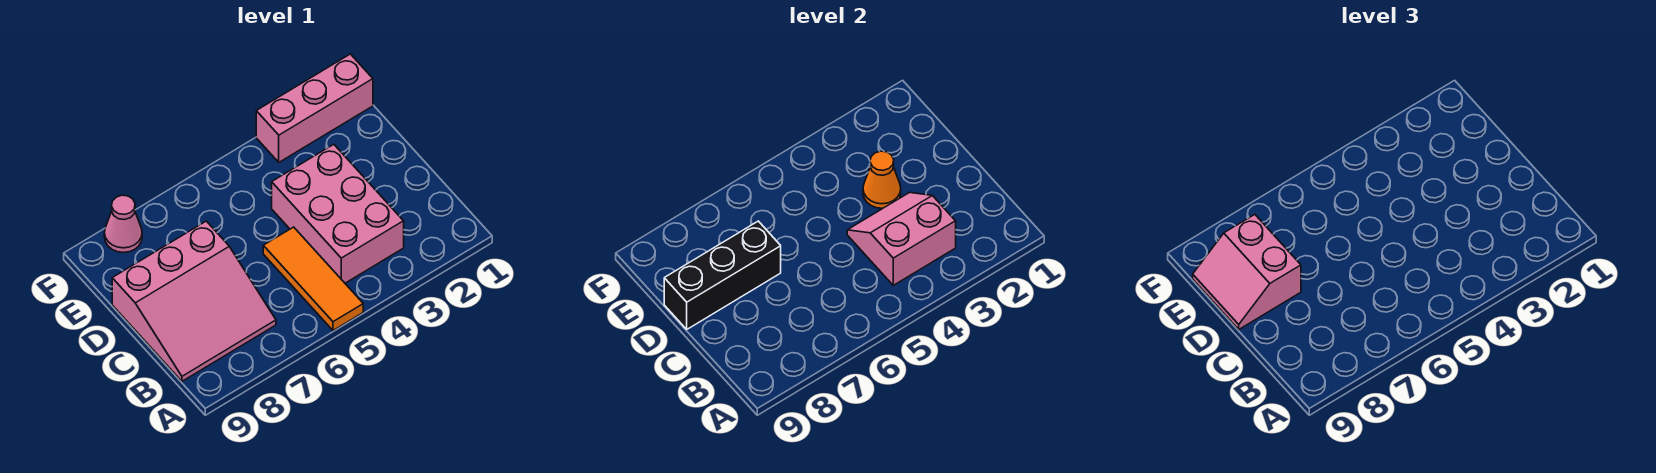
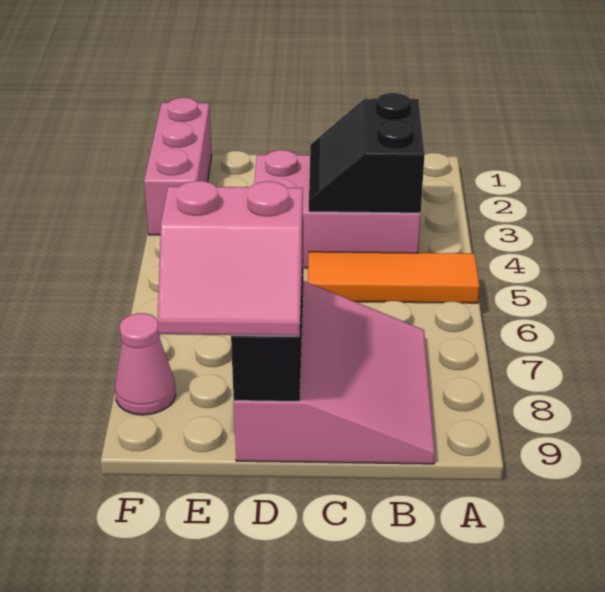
pink slope B3:C4 level 2 top B -> black slope B3:C4 level 2 top B
orange cone D3 level 2 -> none

